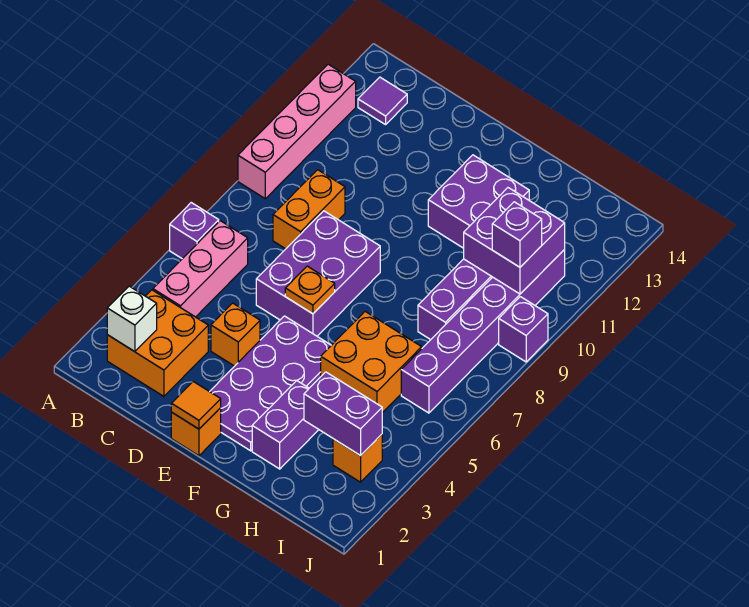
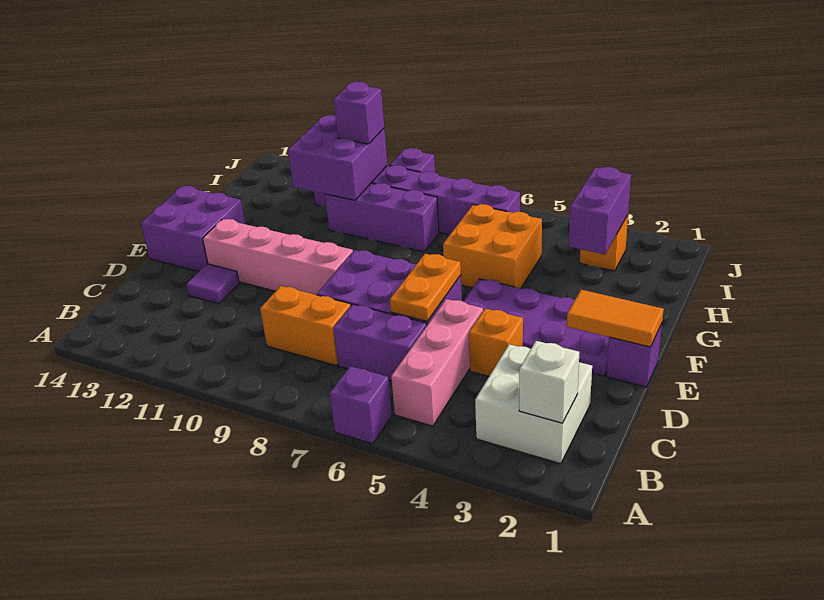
pink brick A9:A12 level 1 -> pink brick E9:E12 level 1
orange brick B2:C3 level 1 -> white brick B2:C3 level 1
pink brick B4:B6 level 1 -> pink brick B5:D5 level 1
purple tile B13 level 1 -> purple tile D12 level 1
orange brick E1 level 1 -> purple brick E1 level 1
orange tile E1 level 2 -> orange tile E1:E2 level 2
orange plate E6 level 2 -> orange plate D6:E6 level 2
purple brick F11:G12 level 1 -> purple brick E13:F14 level 1
purple brick G2:G3 level 1 -> purple brick C6:C7 level 1

